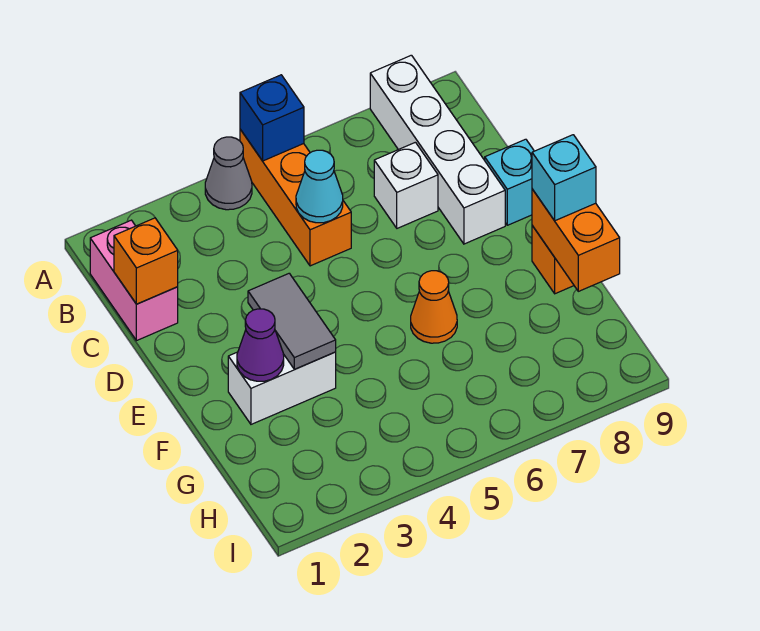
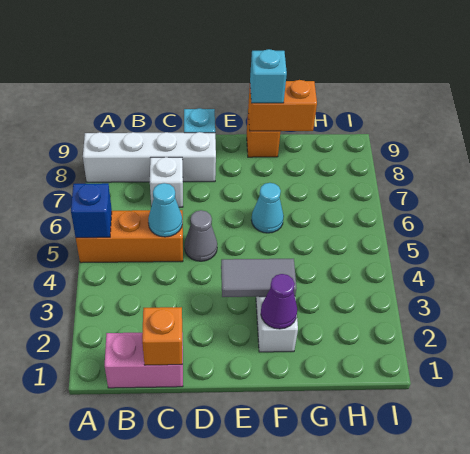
grey cone A4 level 1 -> grey cone D5 level 1
orange cone F6 level 1 -> cyan cone F6 level 1

